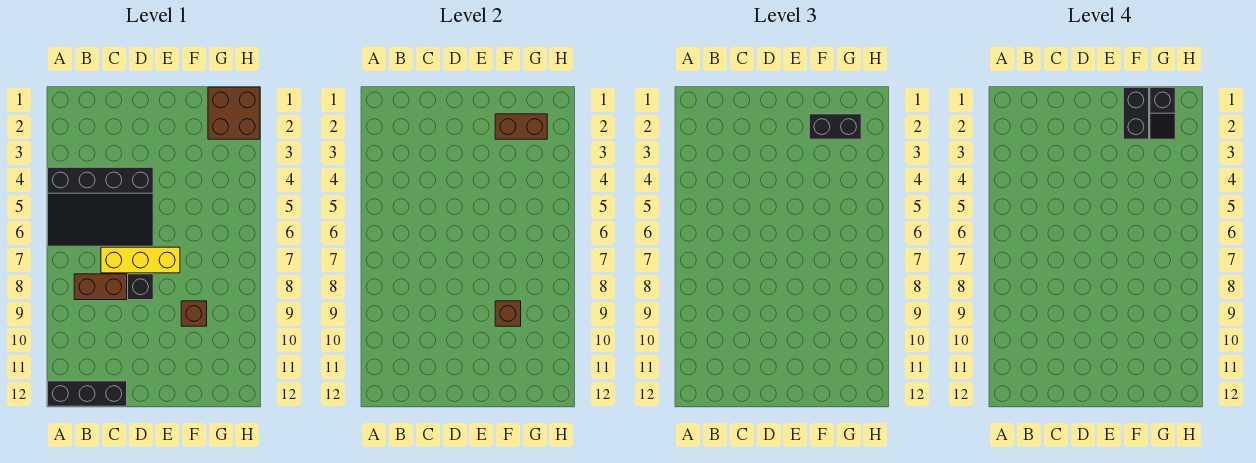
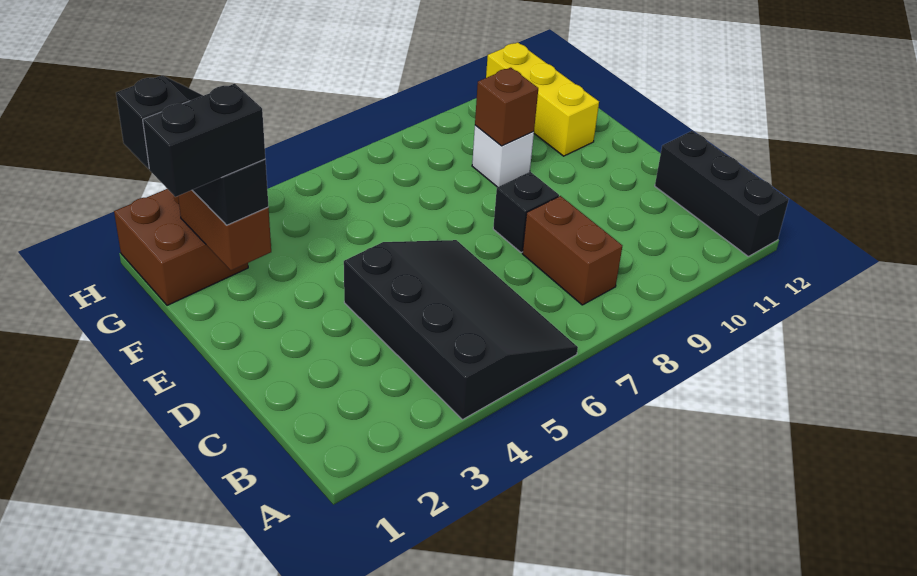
yellow brick C7:E7 level 1 -> yellow brick F11:H11 level 1
brown brick F9 level 1 -> white brick F9 level 1

